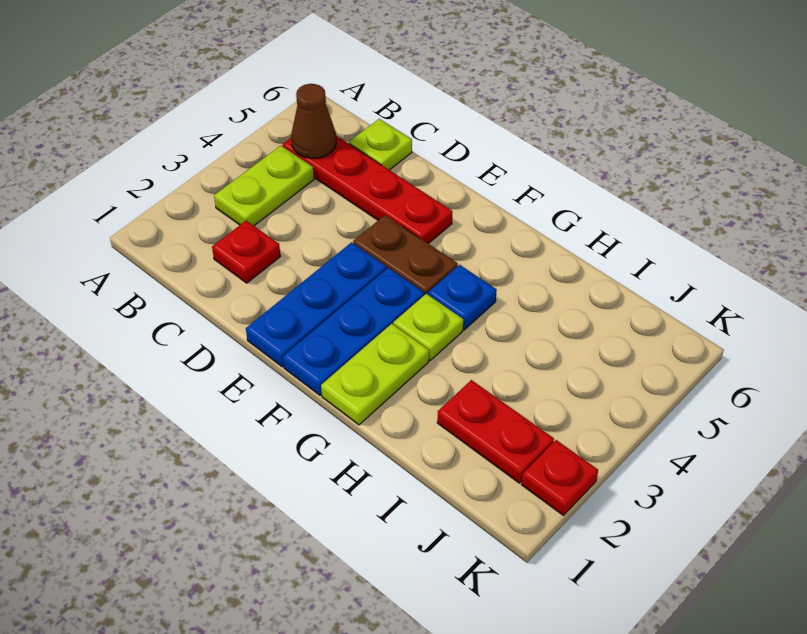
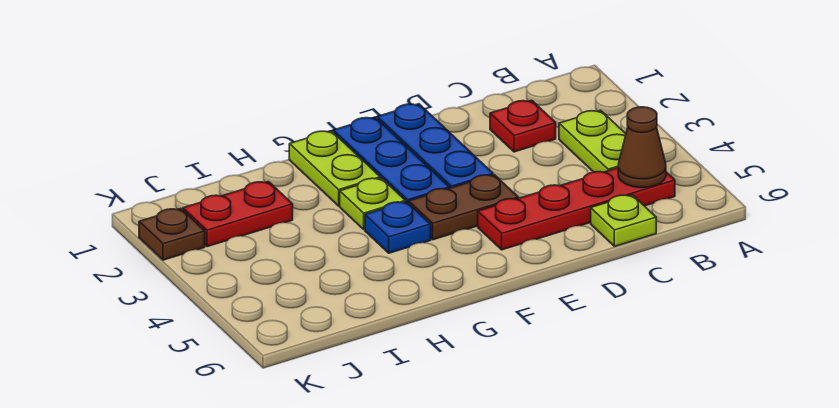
red plate K2 level 1 -> brown plate K2 level 1

